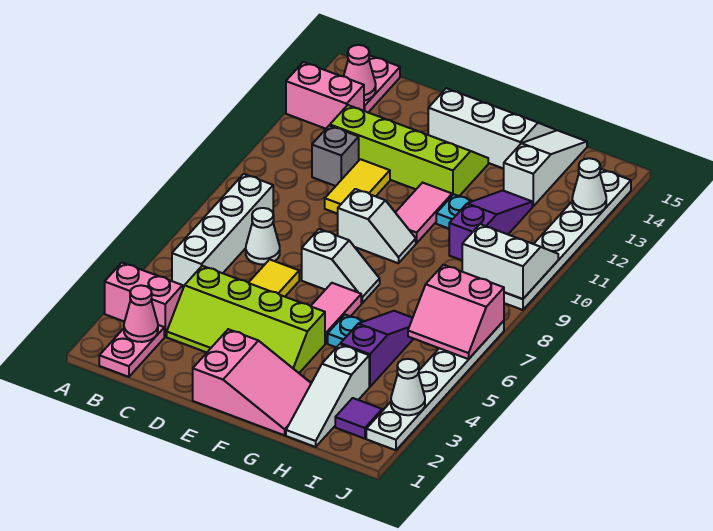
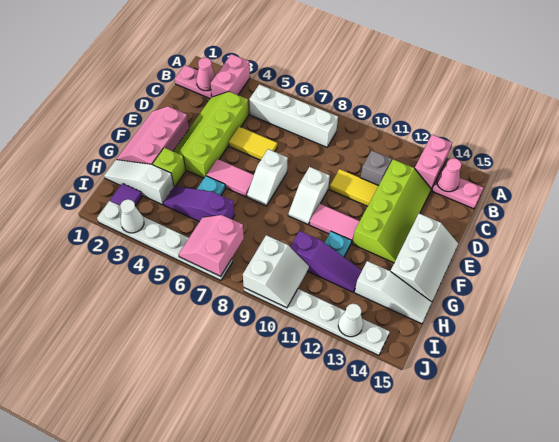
white cone C7 level 1 -> none
pink slope E1:G2 level 1 top E -> pink slope E1:G2 level 1 top 2
none -> lime brick G3 level 1
purple slope H4:H6 level 1 top 4 -> purple slope H4:H6 level 1 top 6

